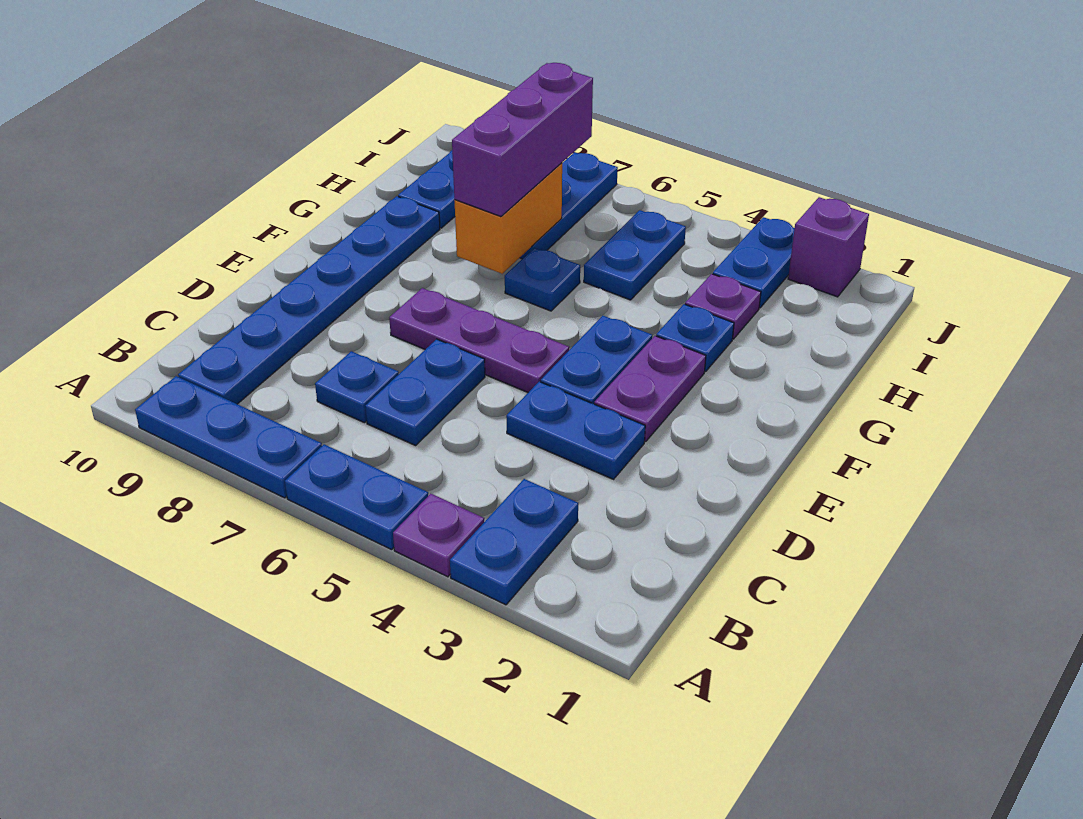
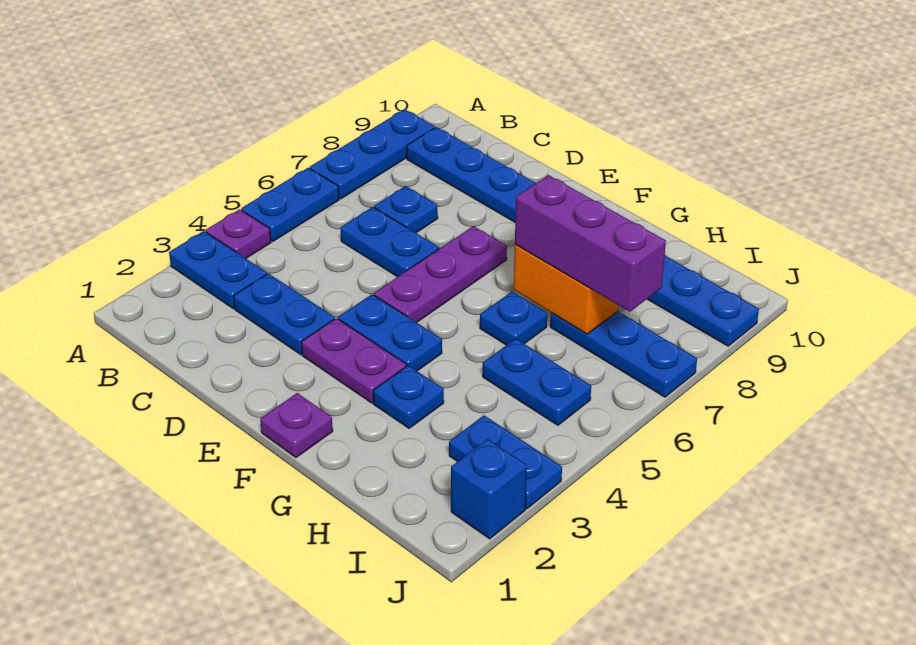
blue plate D3:D4 level 1 -> blue plate C3:D3 level 1
purple plate H3 level 1 -> purple plate F1 level 1
purple brick J2 level 1 -> blue brick J2 level 1

